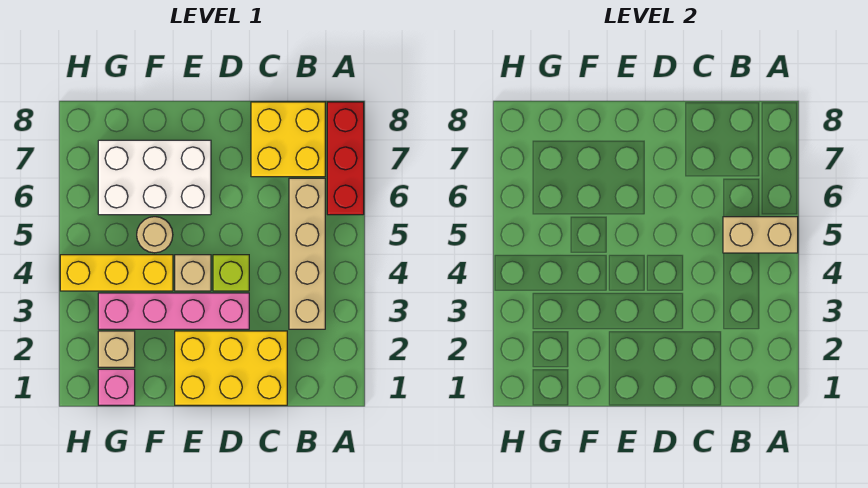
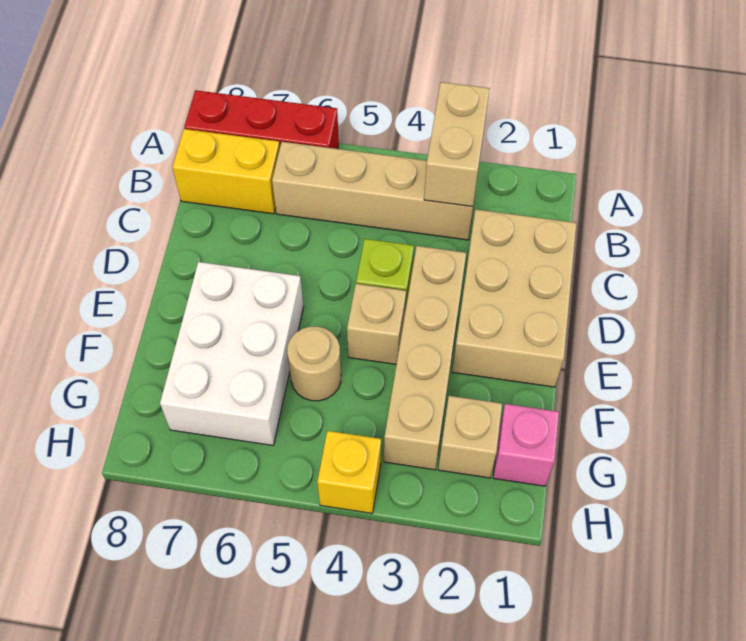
tan brick A5:B5 level 2 -> tan brick A3:B3 level 2
yellow brick B7:C8 level 1 -> yellow brick B7:B8 level 1
yellow brick C1:E2 level 1 -> tan brick C1:E2 level 1
pink brick D3:G3 level 1 -> tan brick D3:G3 level 1
yellow brick F4:H4 level 1 -> yellow brick H4 level 1

